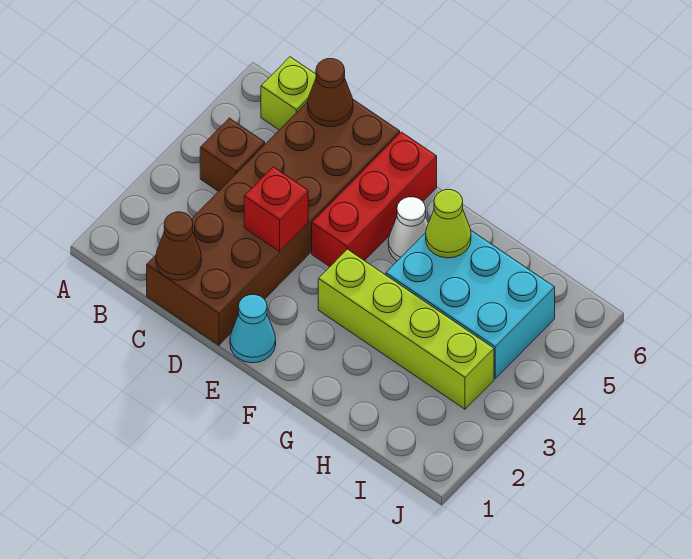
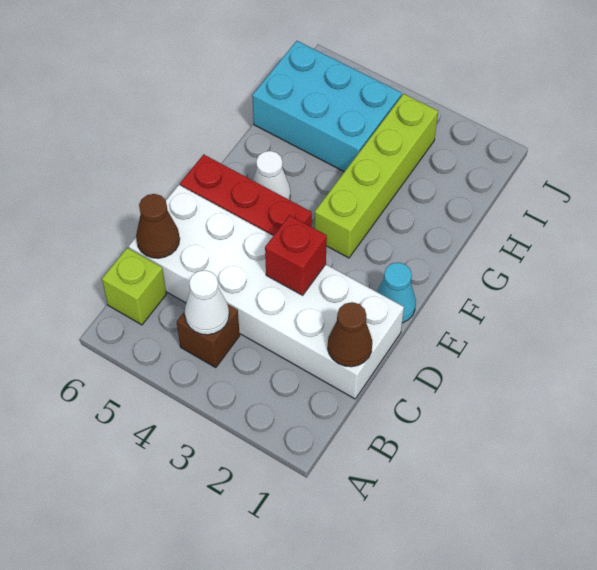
none -> white cone B4 level 2
brown brick C1:D6 level 1 -> white brick C1:D6 level 1
cyan brick G4:I5 level 1 -> cyan brick H4:I6 level 1
lime cone G5 level 2 -> none

